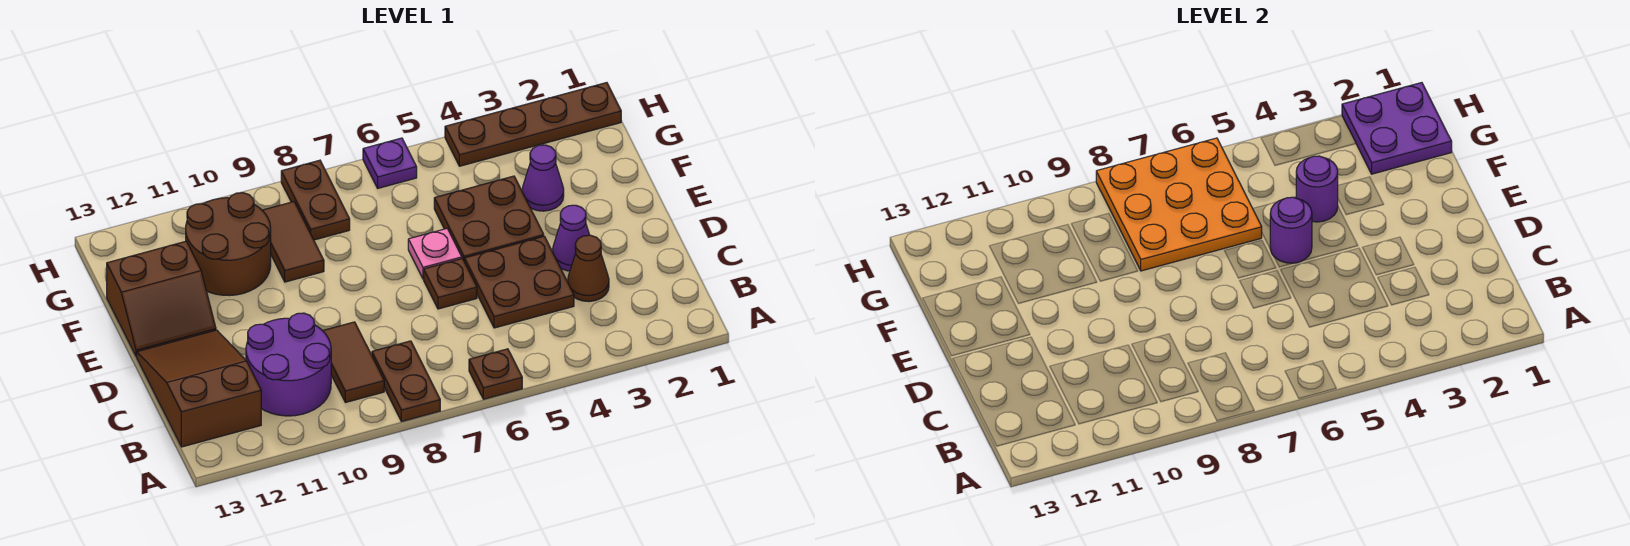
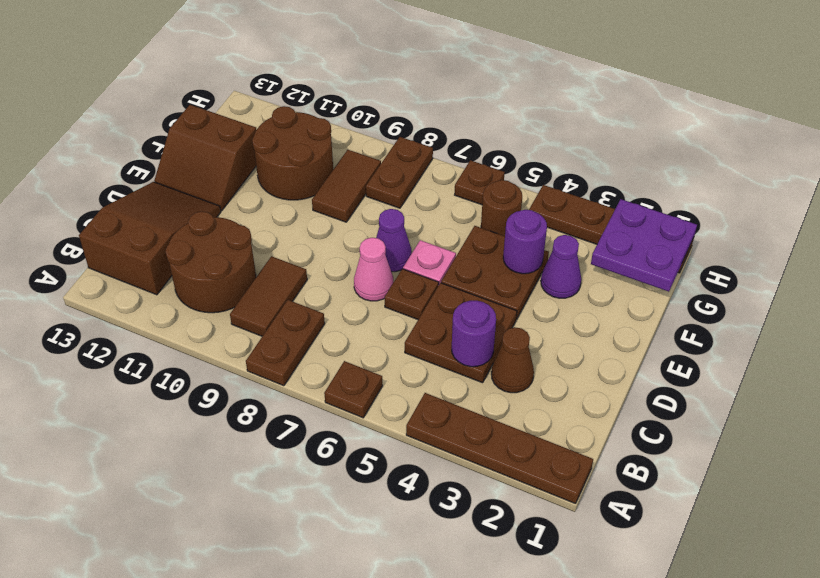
none -> brown plate A1:A4 level 1
purple round brick B10:C11 level 1 -> brown round brick B10:C11 level 1
purple cone D3 level 1 -> purple cone E7 level 1
none -> pink cone D7 level 1
purple round brick E5 level 2 -> purple round brick C4 level 2
orange plate F6:H8 level 2 -> none
none -> brown round brick G5 level 1
purple plate H6 level 1 -> brown plate H6 level 1

